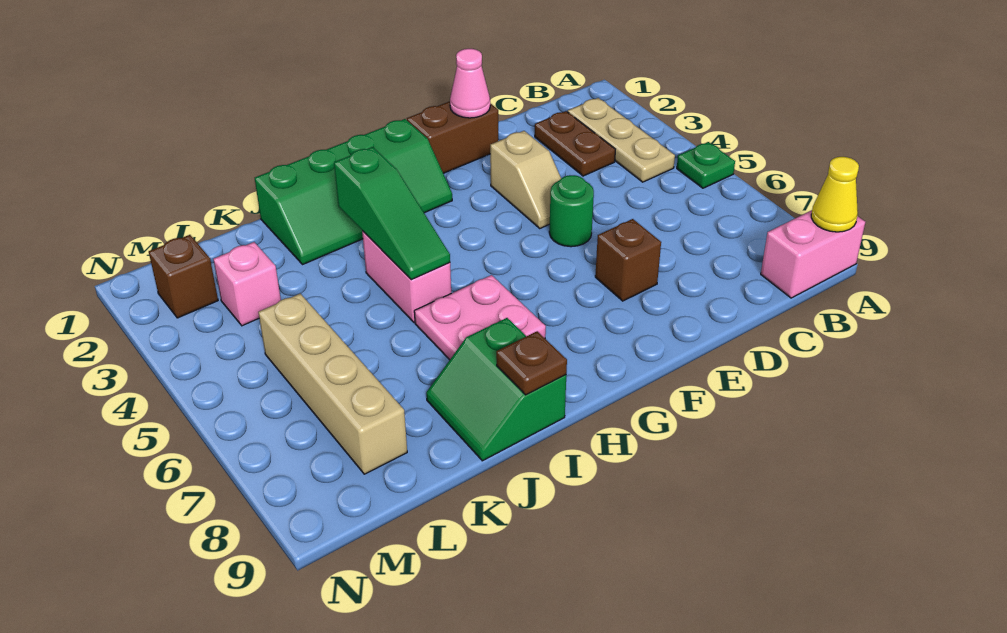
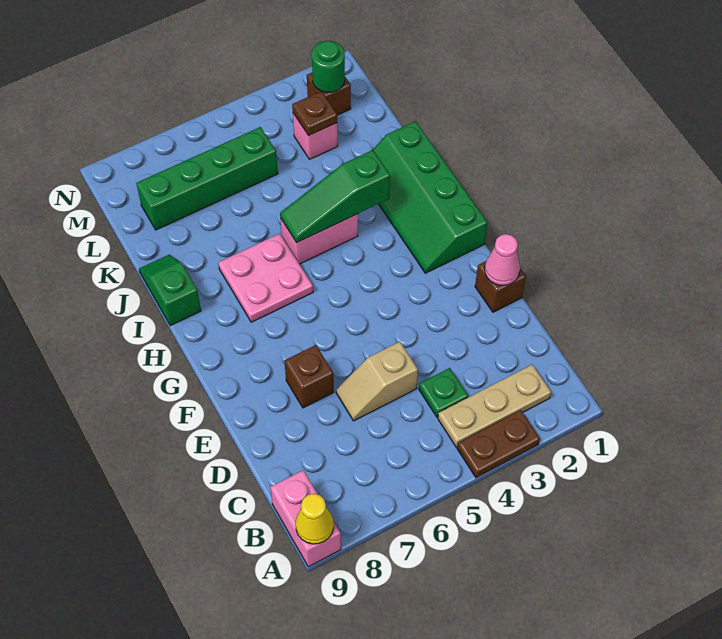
green plate A5 level 1 -> green plate C4 level 1
brown plate C2:C3 level 1 -> brown plate A3:A4 level 1
brown brick E1:F1 level 1 -> brown brick E1 level 1
tan slope E3:E4 level 1 top 3 -> tan slope D5:D6 level 1 top 5
green round brick E5 level 1 -> green round brick M2 level 2
green slope I8:J9 level 1 top I -> green slope I9:J9 level 1 top I
brown plate I9 level 2 -> brown plate L3 level 2
tan brick L5:L8 level 1 -> green brick L5:L8 level 1

